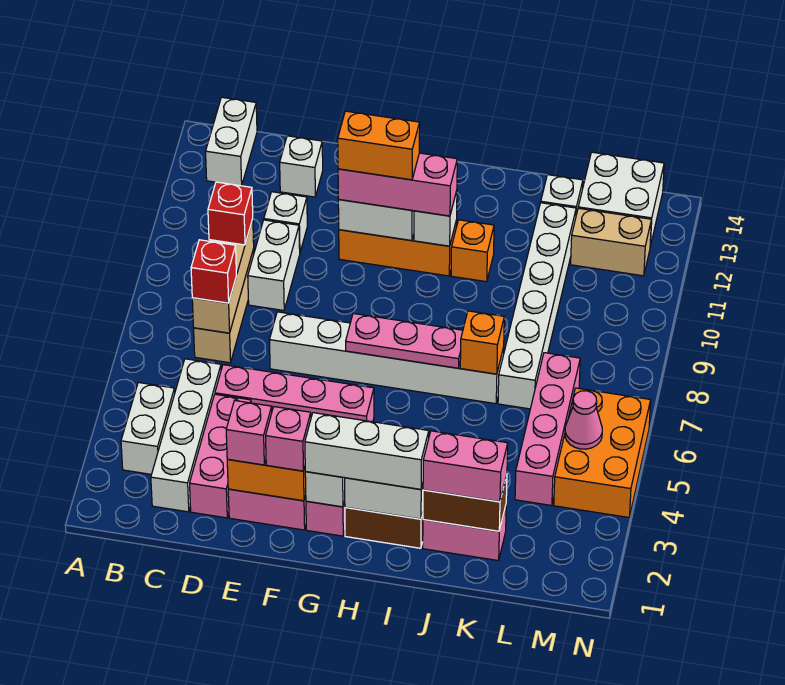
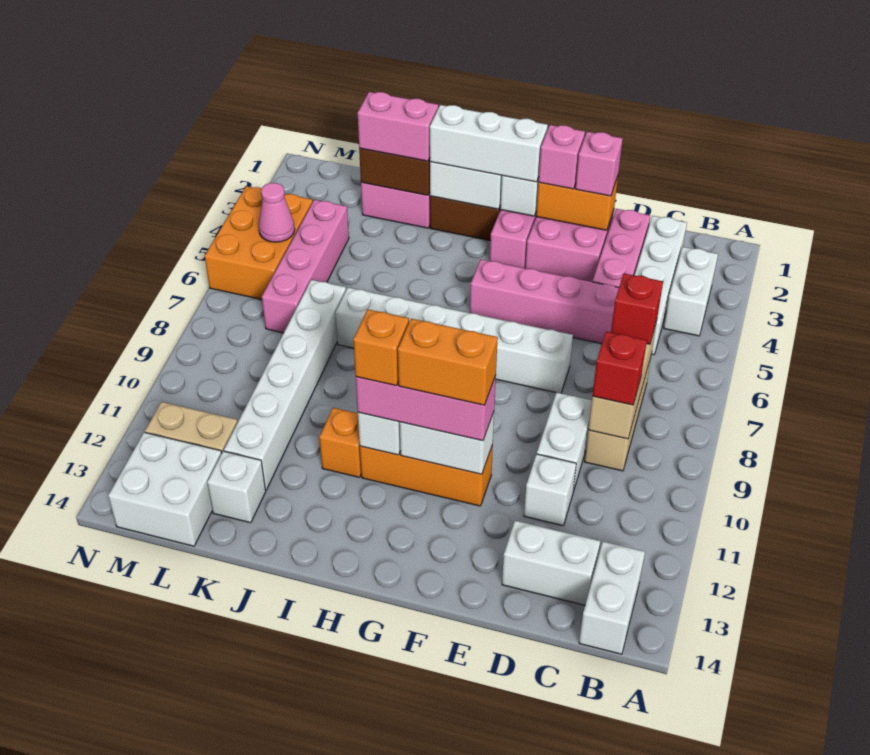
white brick D13 level 1 -> white brick C13:D13 level 1
pink plate G7:I7 level 2 -> none
orange brick J7 level 2 -> orange brick H11 level 4

